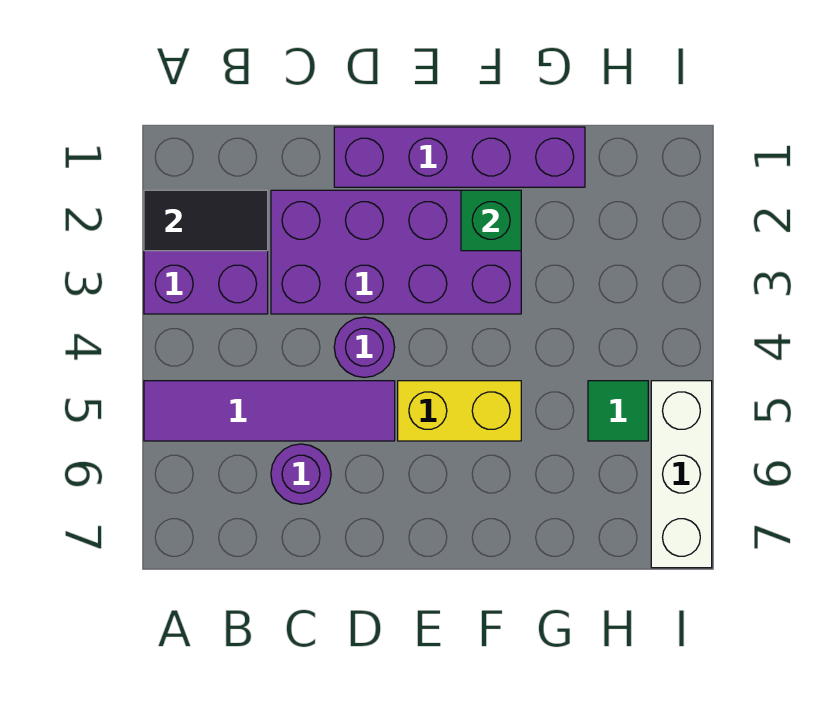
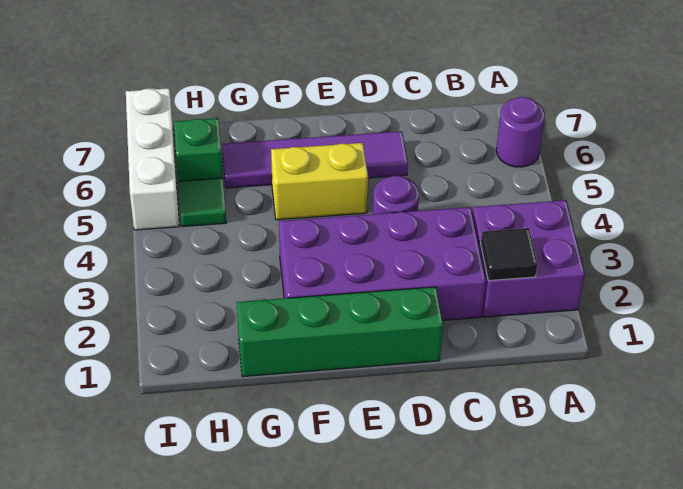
black tile A2:B2 level 2 -> black tile B2 level 2
purple tile A5:D5 level 1 -> purple tile D6:G6 level 1
purple round brick C6 level 1 -> purple round brick A6 level 1
purple brick D1:G1 level 1 -> green brick D1:G1 level 1
green brick F2 level 2 -> green brick H6 level 1

